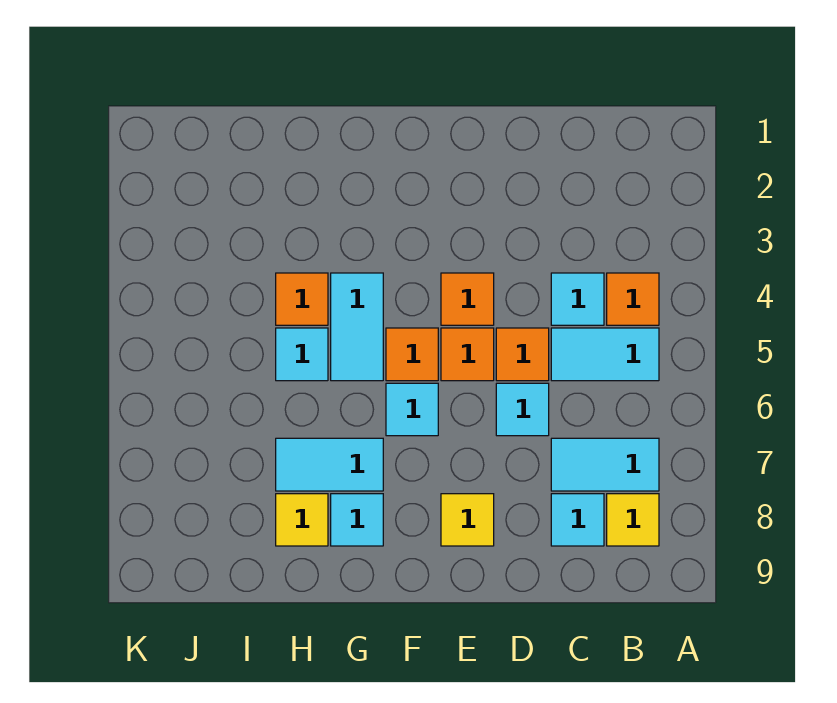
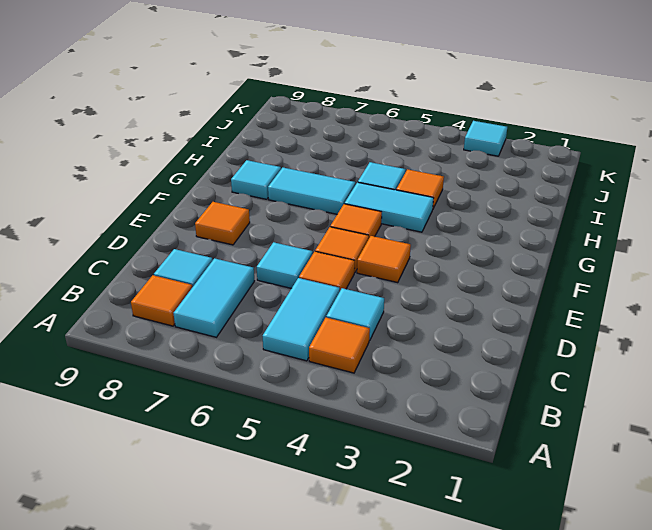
yellow tile B8 level 1 -> orange tile B8 level 1
yellow tile E8 level 1 -> orange tile E8 level 1
cyan tile F6 level 1 -> cyan tile K3 level 1
cyan tile G7:H7 level 1 -> cyan tile G6:G7 level 1
yellow tile H8 level 1 -> none

